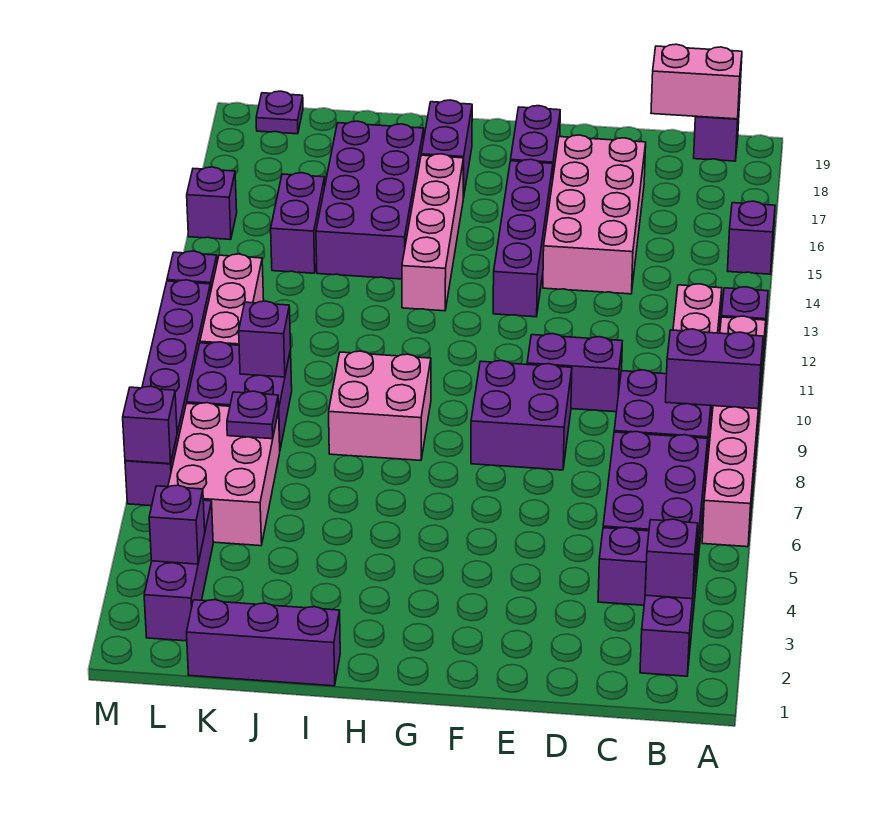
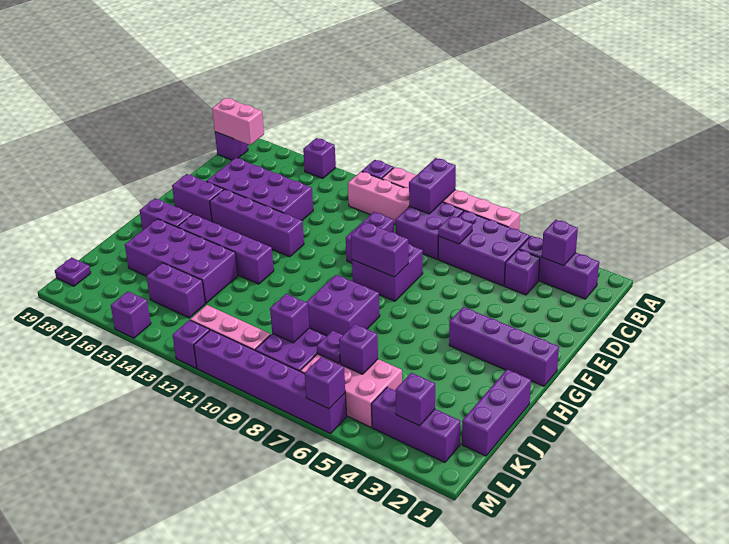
pink brick B19:C19 level 2 -> pink brick B18:B19 level 2
none -> purple plate C7 level 2
pink brick D14:E17 level 1 -> purple brick D14:E17 level 1
none -> purple brick F8:F9 level 2
none -> purple brick G1:G4 level 1
pink brick H8:I9 level 1 -> purple brick H8:I9 level 1
pink brick H13:H16 level 1 -> purple brick H13:H16 level 1
none -> purple brick K6 level 2

